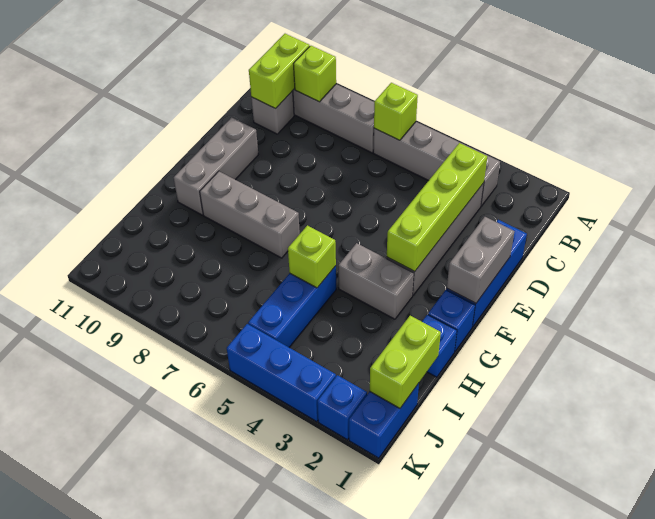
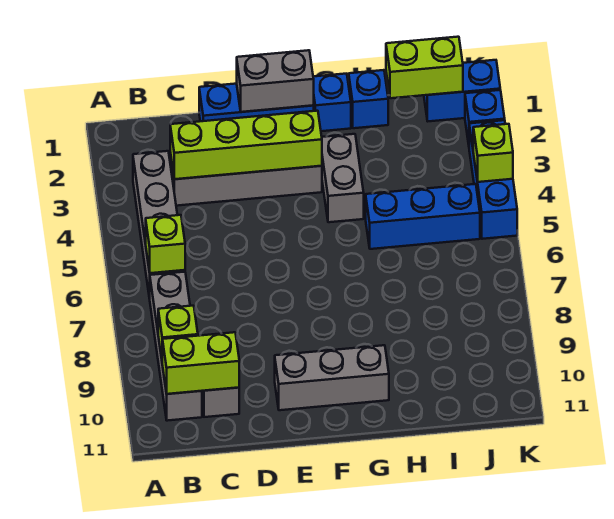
grey brick G7:G9 level 1 -> none
lime brick H5 level 2 -> lime brick K4 level 2

